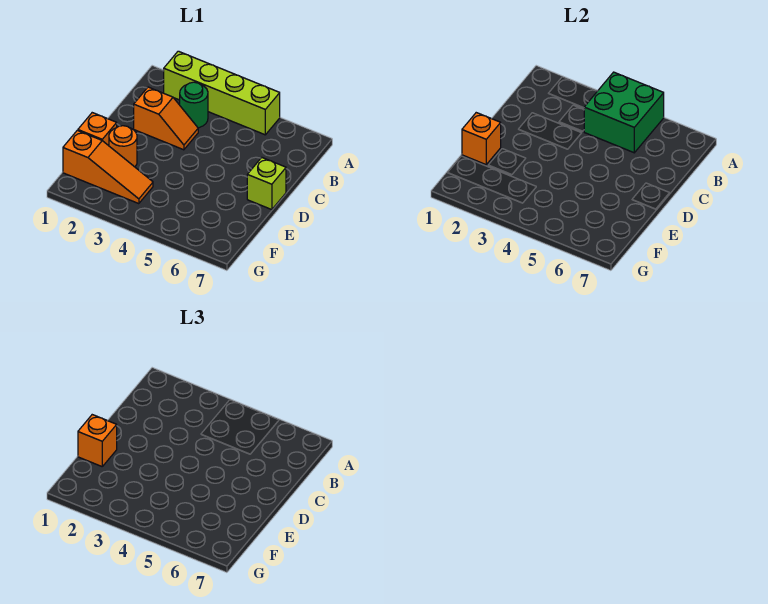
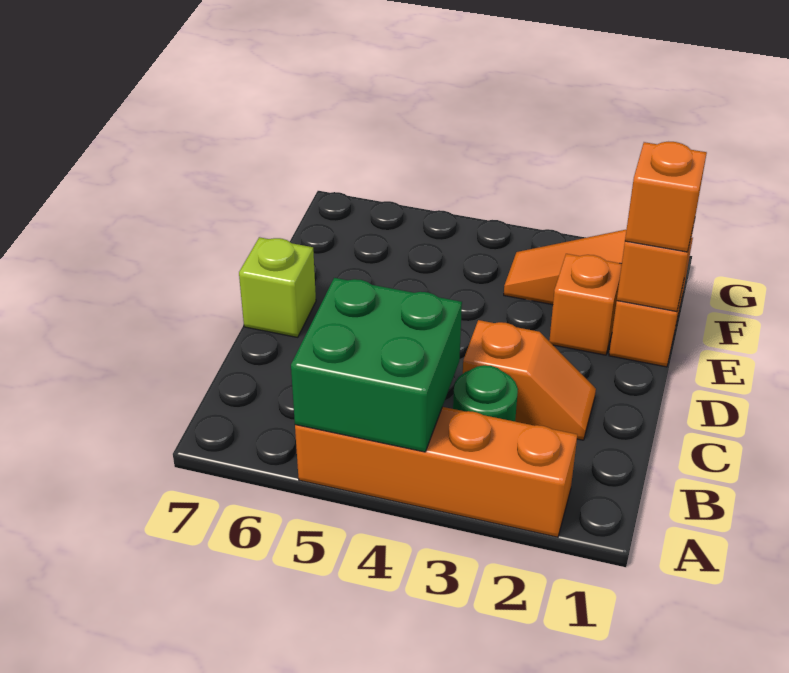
lime brick A2:A5 level 1 -> orange brick A2:A5 level 1
orange slope C2:C3 level 1 top 2 -> orange slope C2:C3 level 1 top 3
orange round brick E2 level 1 -> orange brick E2 level 1

